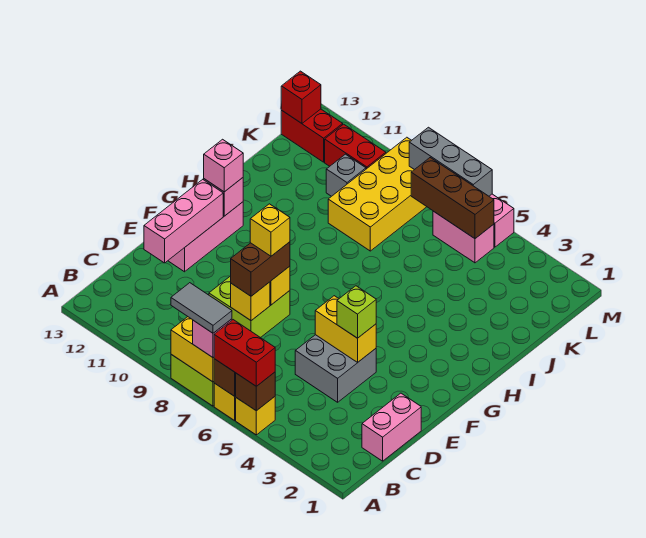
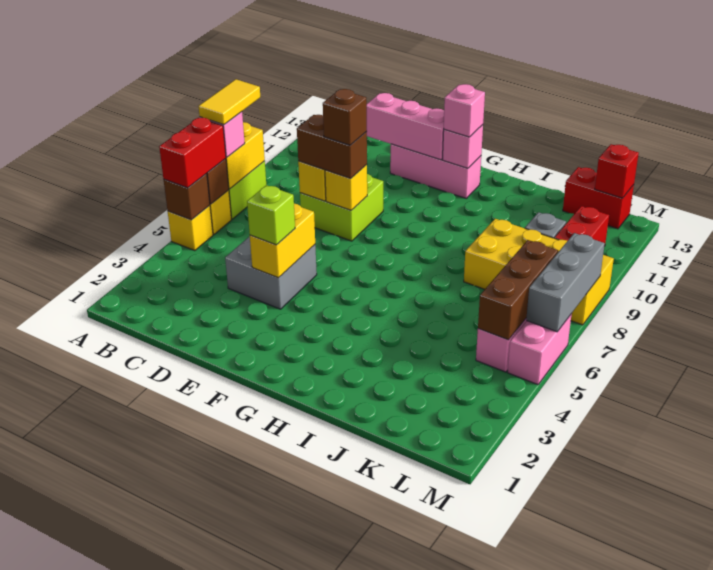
grey tile A7:A8 level 4 -> yellow tile A7:A8 level 4
pink brick C1:D1 level 1 -> none
yellow brick E8 level 4 -> brown brick E8 level 4
red brick L12:L13 level 1 -> red brick K13:L13 level 1

